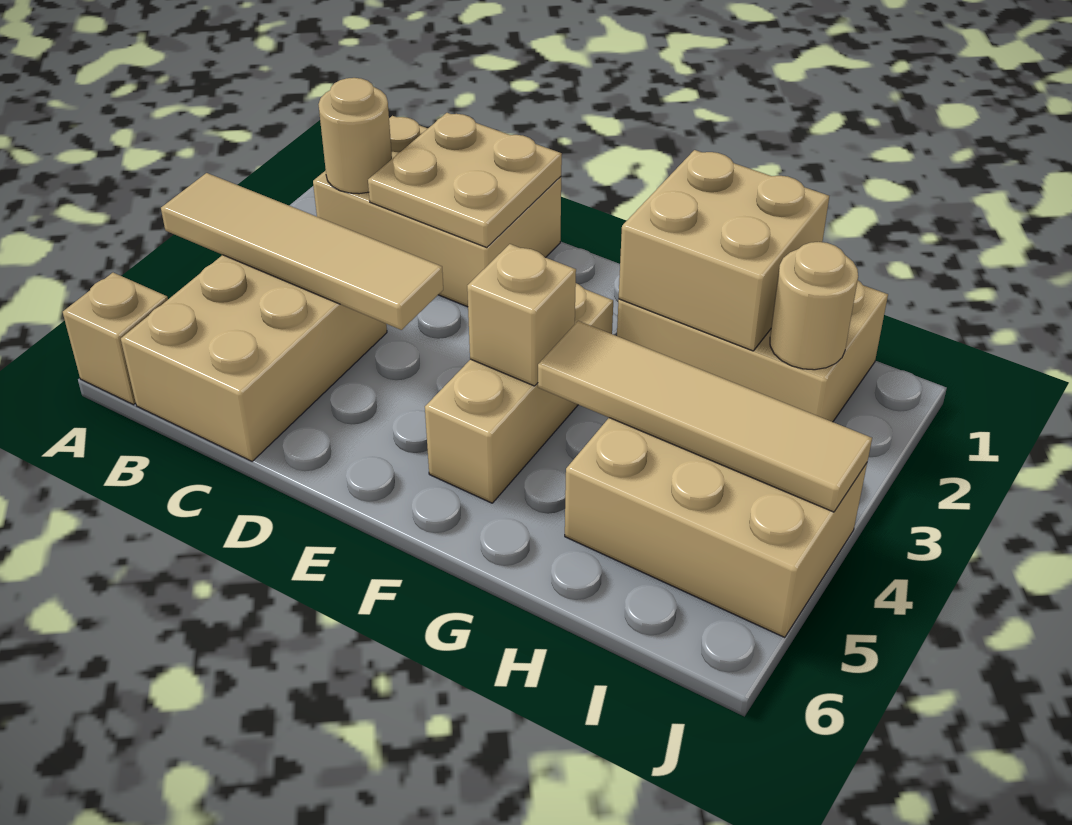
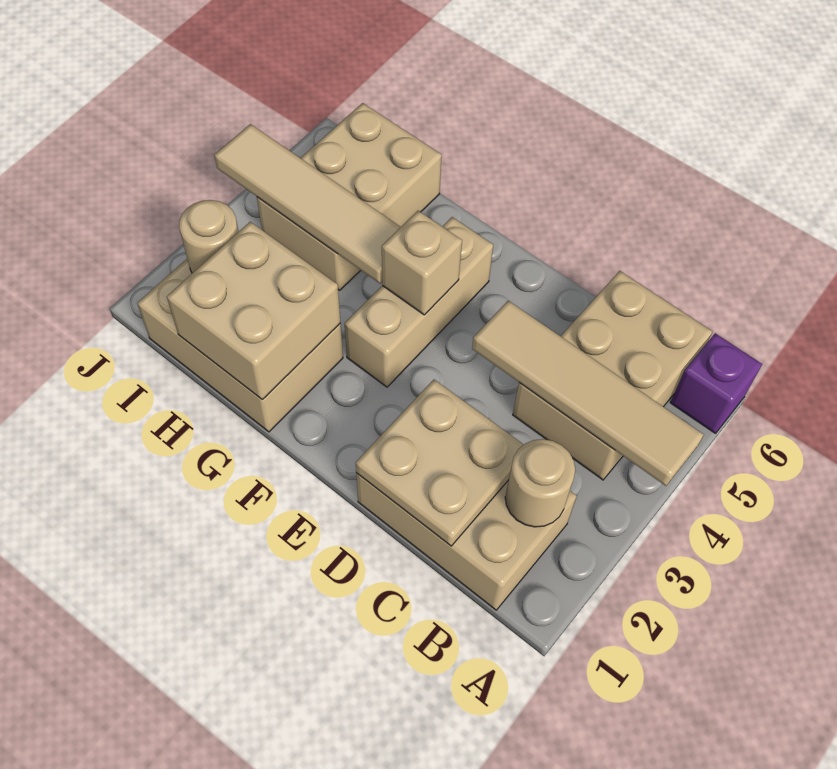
tan brick A6 level 1 -> purple brick A6 level 1
tan brick H4:J5 level 1 -> tan brick H4:I6 level 1

